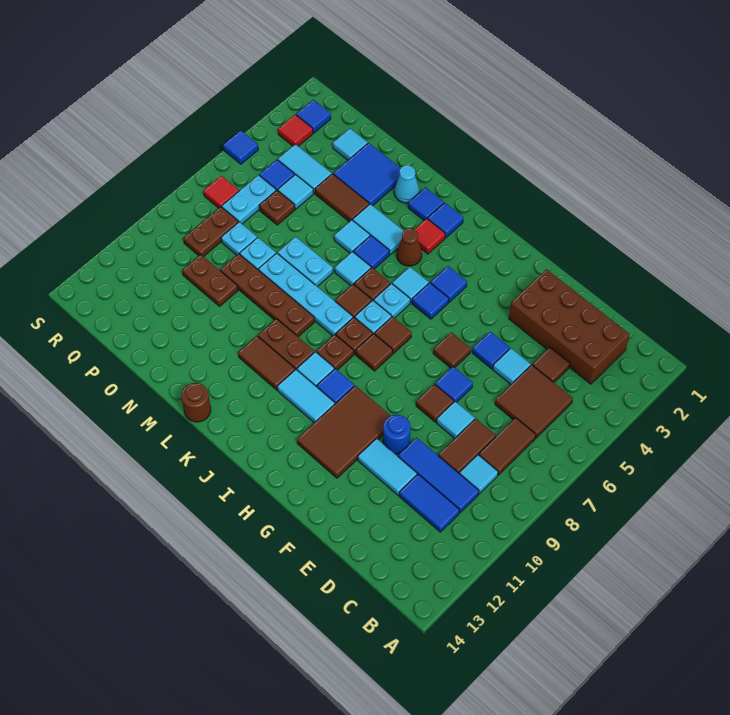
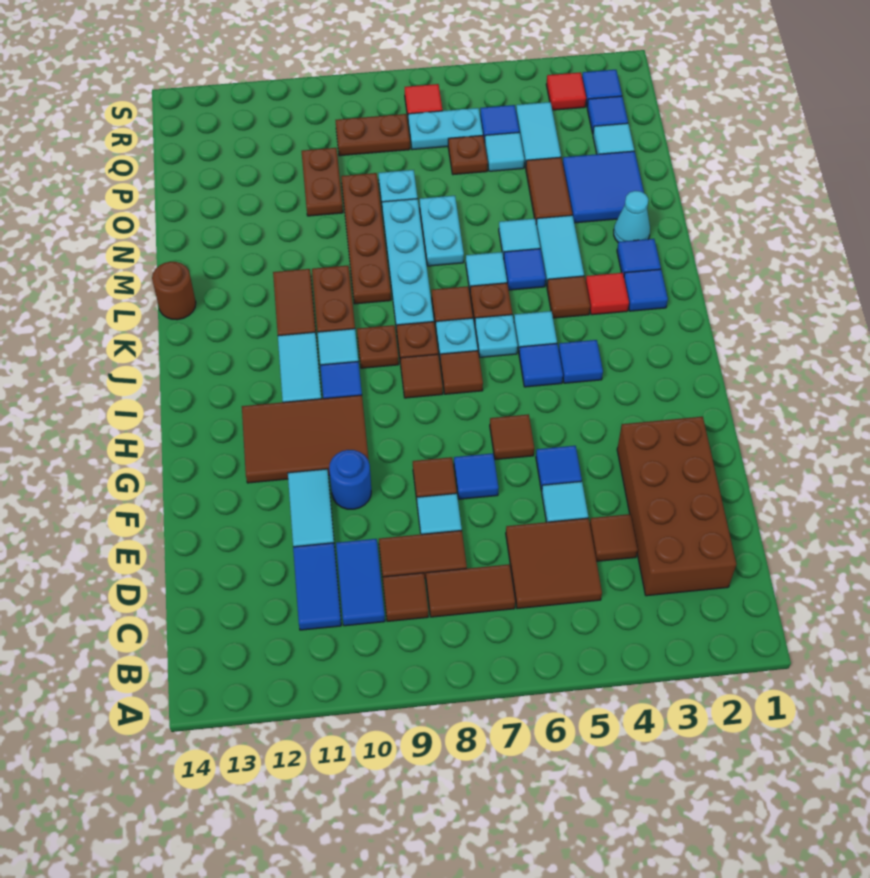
cyan tile C9 level 1 -> brown tile C9 level 1
blue tile C10:E10 level 1 -> blue tile C10:D10 level 1
brown cone K4 level 1 -> brown tile K4 level 1
cyan plate P8 level 1 -> none
blue tile S5 level 1 -> blue tile Q2 level 1

